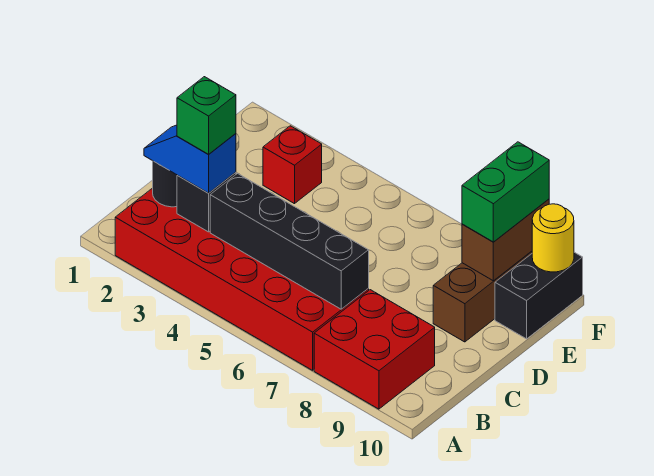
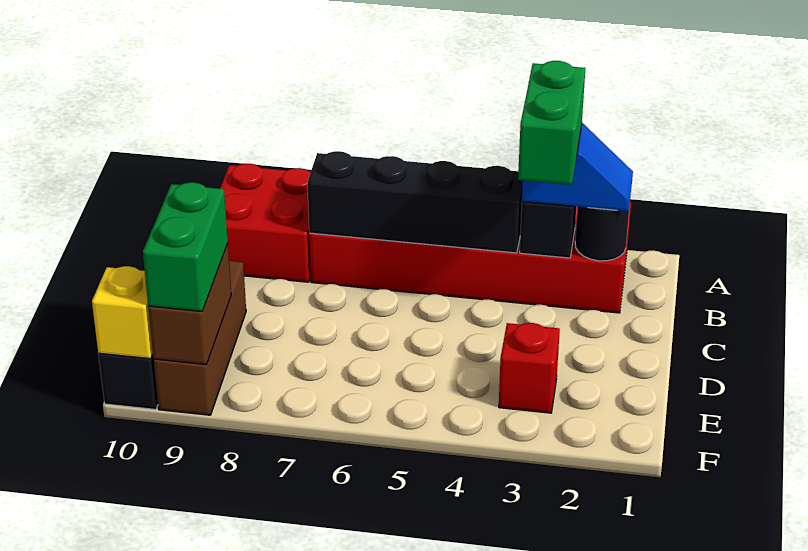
green brick B3 level 4 -> green brick B3:C3 level 4
yellow round brick F10 level 2 -> yellow brick F10 level 2

